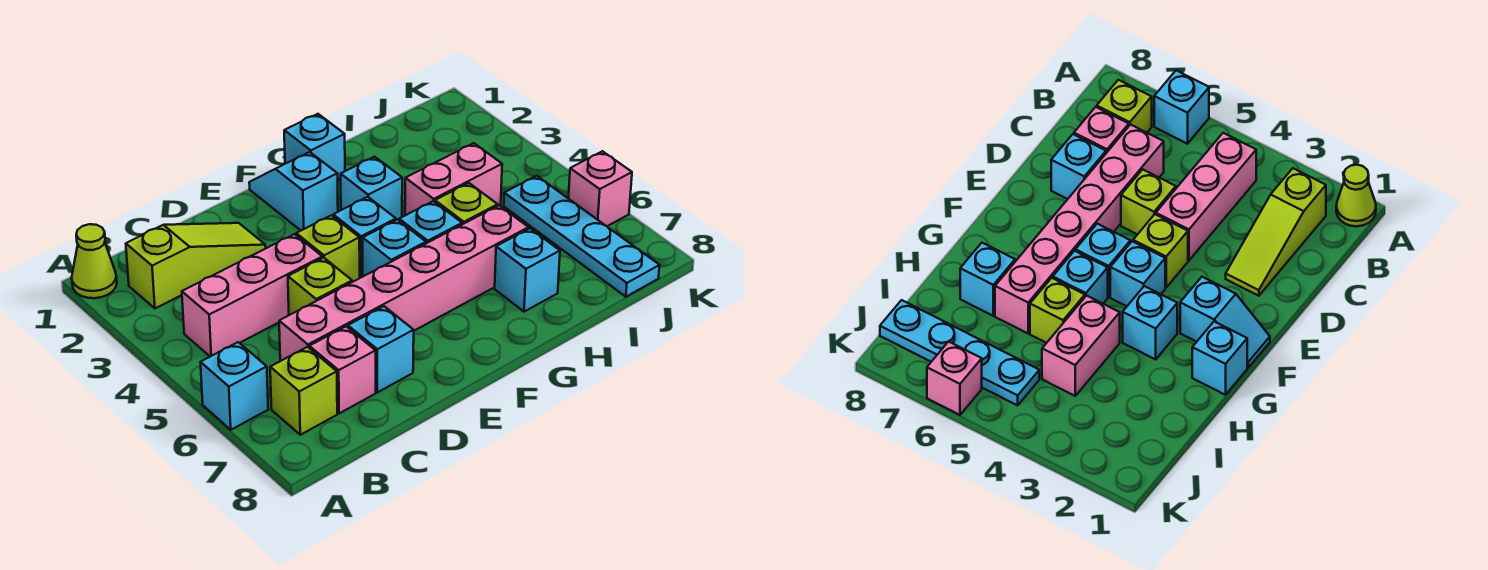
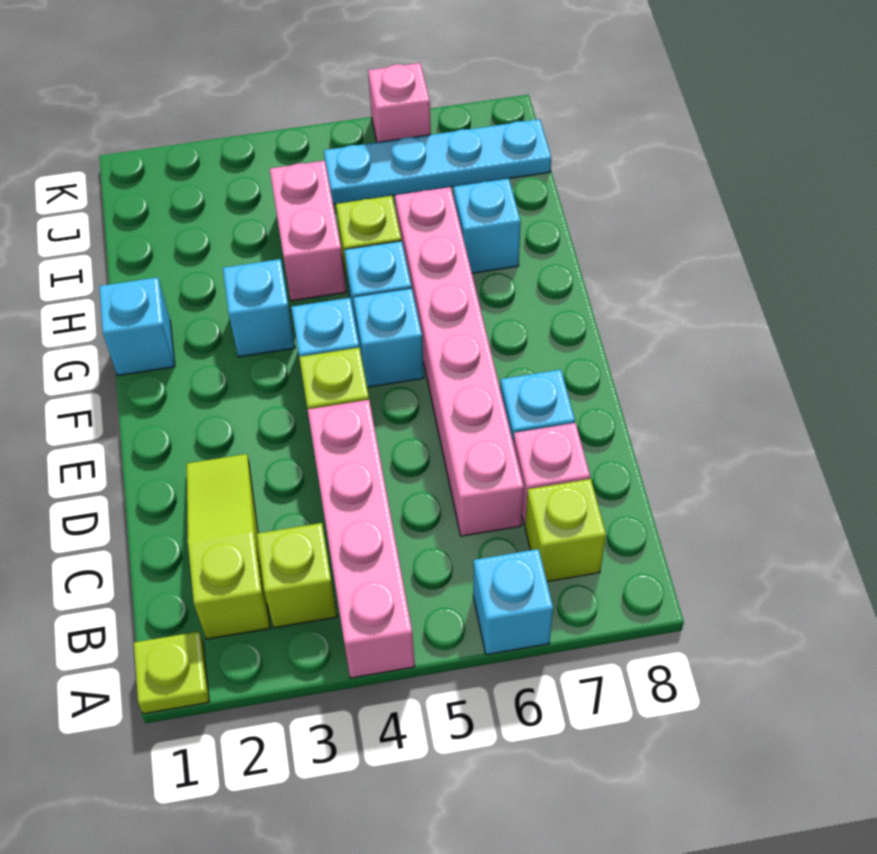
lime cone A1 level 1 -> lime plate A1 level 1
pink brick B4:D4 level 1 -> pink brick A4:D4 level 1
lime brick D5 level 1 -> lime brick B3 level 1
cyan slope F1:F2 level 1 top 2 -> none

